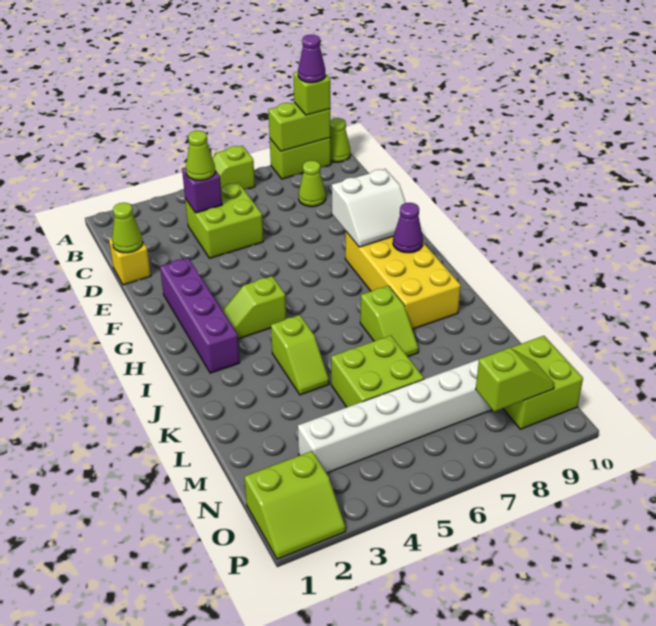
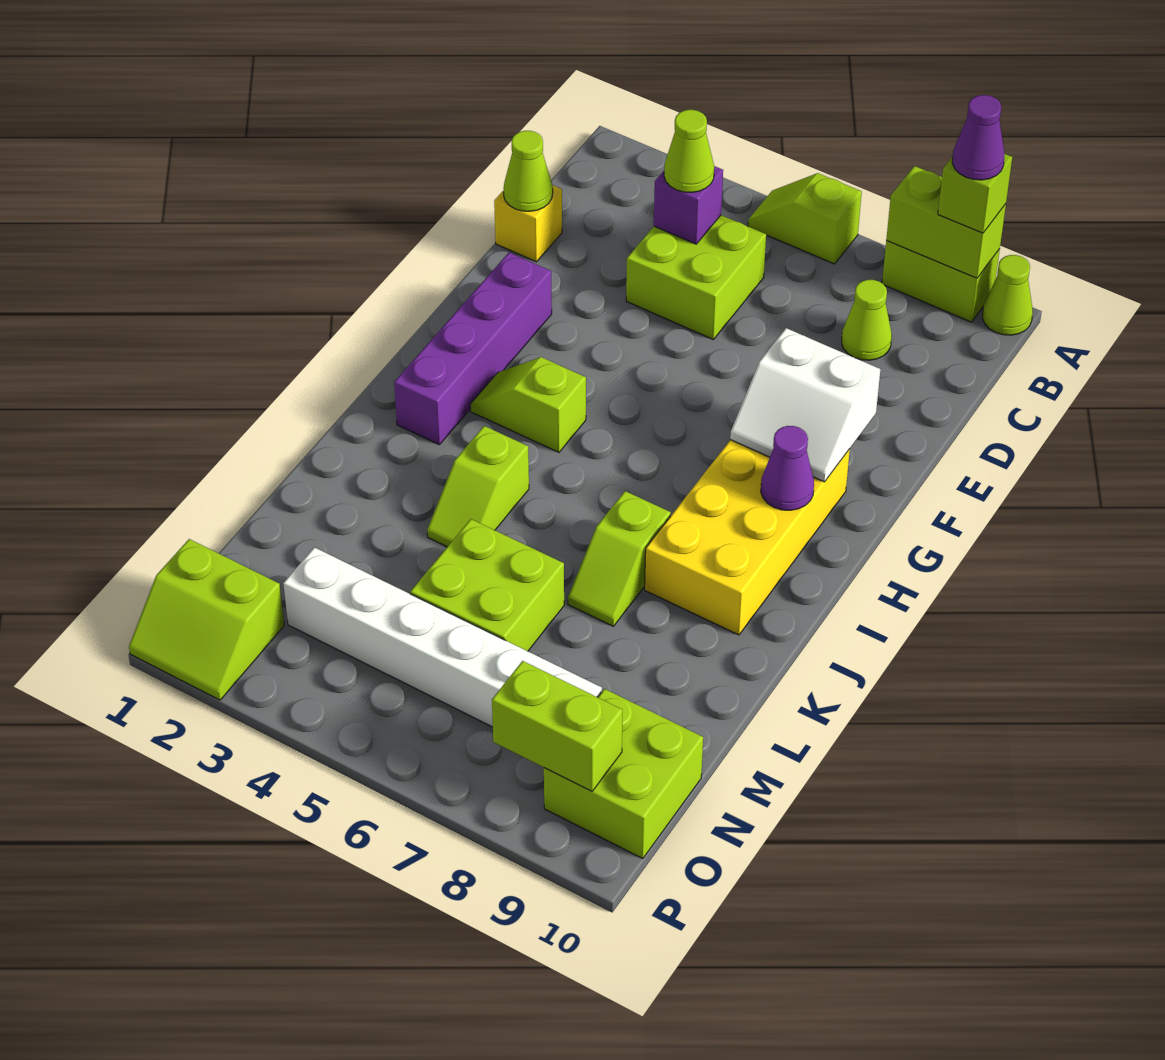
lime slope O8:O9 level 2 top 8 -> lime brick O8:O9 level 2

